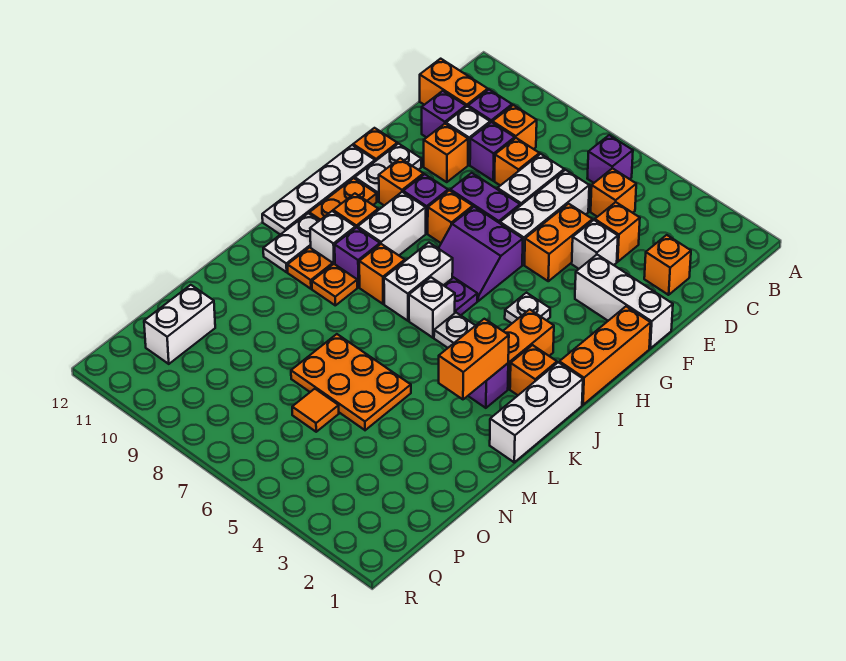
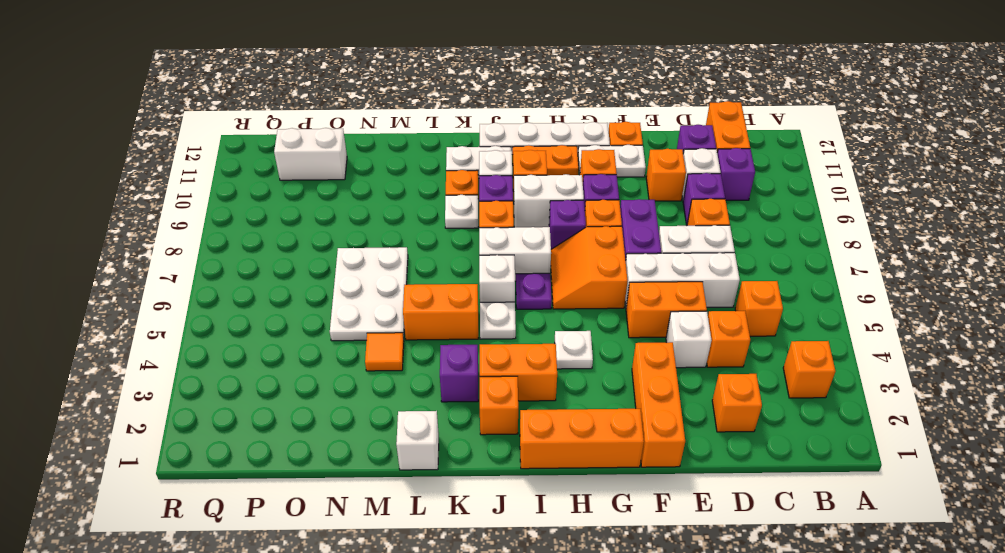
purple brick B6 level 1 -> purple brick H8 level 1
orange brick C9 level 1 -> orange brick B3 level 1
white brick F1:F3 level 1 -> orange brick F1:F3 level 1
purple slope G6:H7 level 1 top G -> orange slope G6:H7 level 1 top G
white brick J1:L1 level 1 -> white brick L1 level 1
orange brick K3:L3 level 2 -> orange brick K5:L5 level 1
orange plate K9 level 1 -> white plate K9 level 1
orange plate M5:N7 level 1 -> white plate M5:N7 level 1
orange tile O6 level 1 -> orange tile M4 level 1

